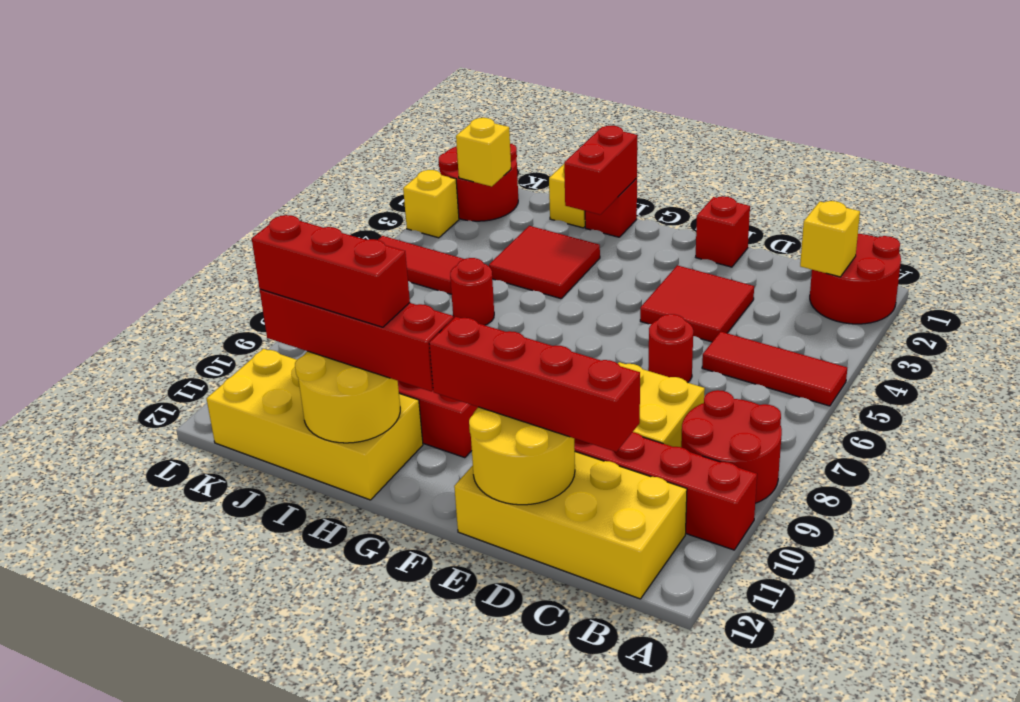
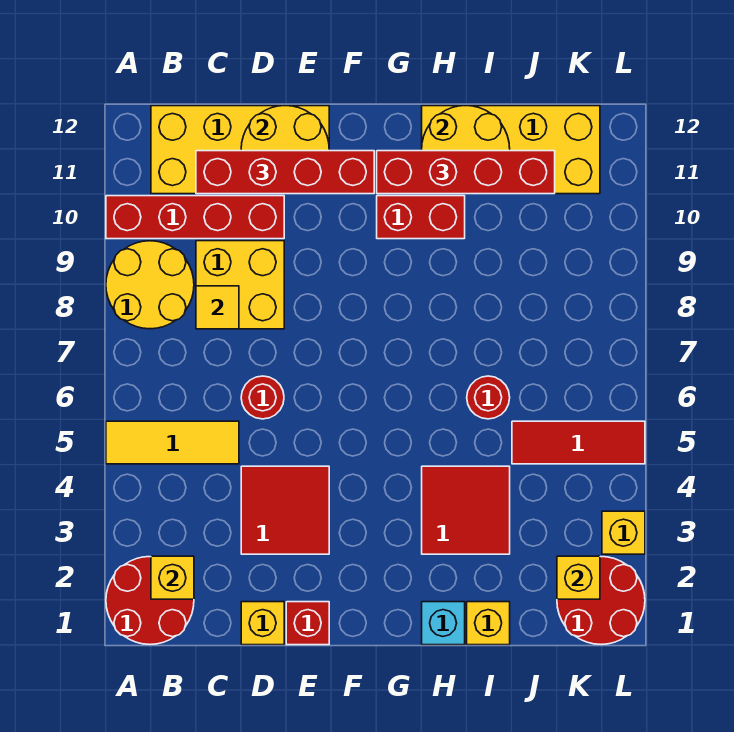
red tile A5:C5 level 1 -> yellow tile A5:C5 level 1
red round brick A8:B9 level 1 -> yellow round brick A8:B9 level 1
none -> yellow tile C8 level 2
none -> yellow brick D1 level 1
red brick H1 level 1 -> cyan brick H1 level 1
red brick H1:H2 level 2 -> none
red brick H11:J11 level 4 -> none

